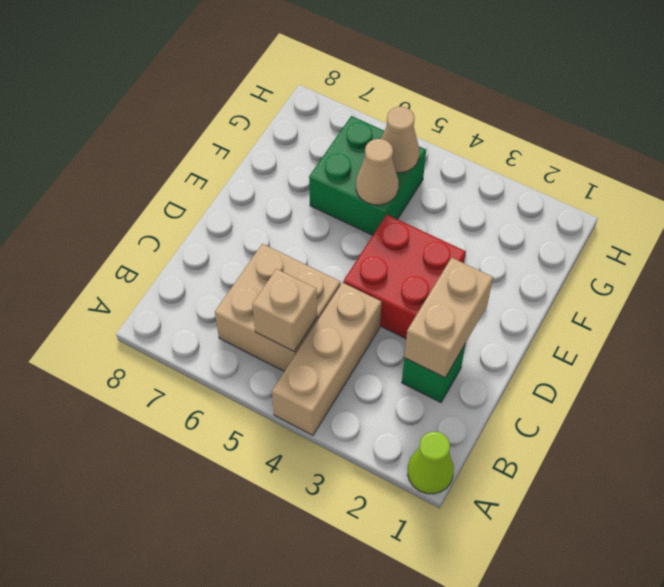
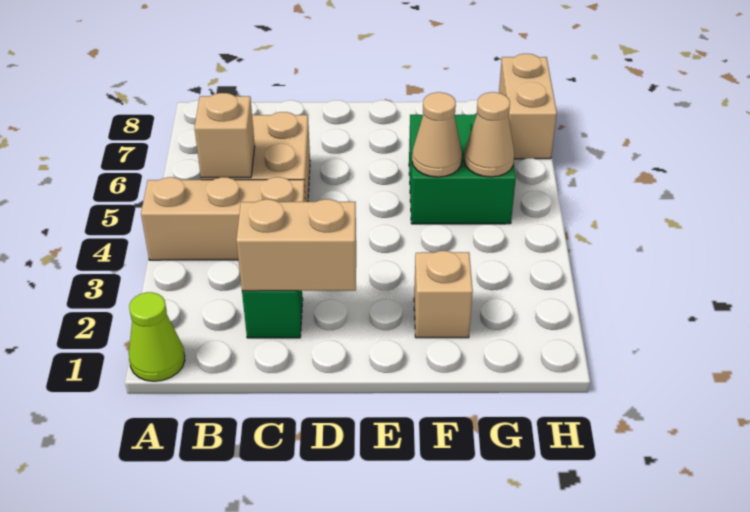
red brick D3:E4 level 1 -> none
none -> tan brick F2 level 1
none -> tan brick H7:H8 level 1

